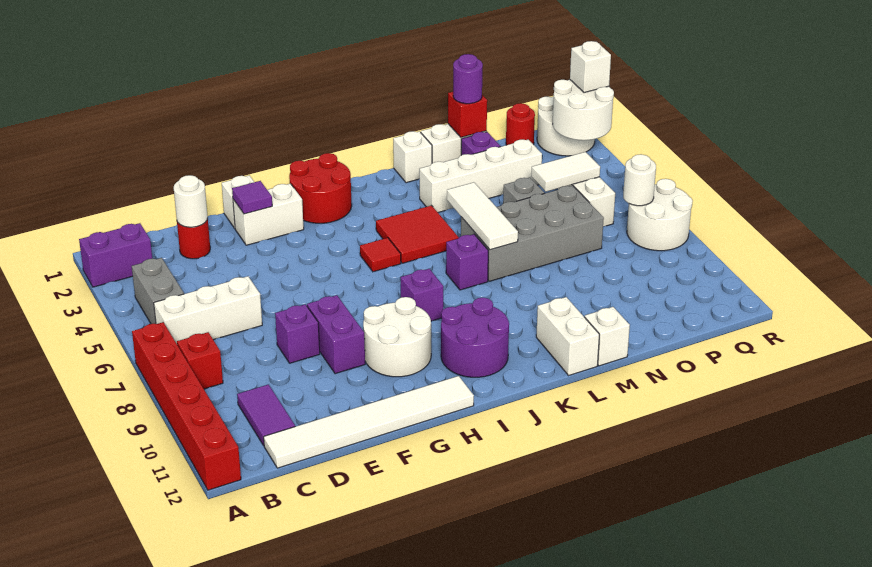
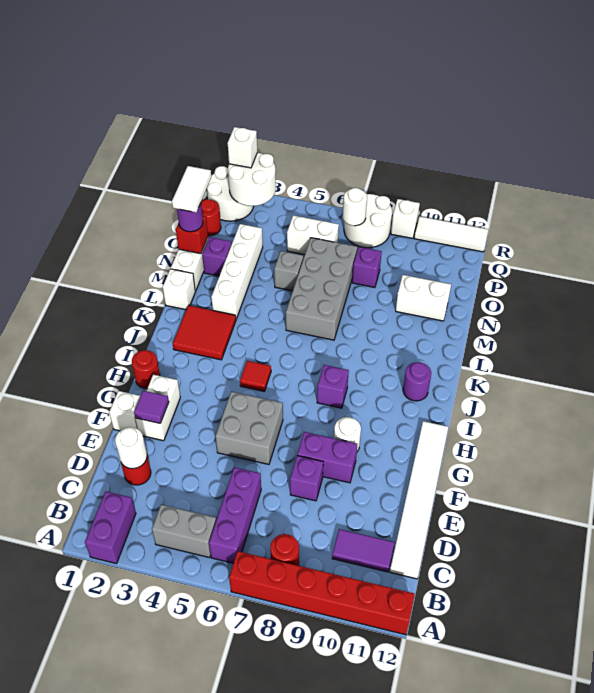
white brick B6:D6 level 1 -> purple brick B6:D6 level 1
red brick B8 level 1 -> red round brick B8 level 1
none -> grey brick F5:G6 level 1
white round brick G9:H10 level 1 -> white round brick G9 level 1
red round brick H1:I2 level 1 -> red round brick H1 level 1
purple round brick I10:J11 level 1 -> purple round brick J11 level 1
red tile J4:K5 level 1 -> red tile J2:K3 level 1
purple brick K7 level 1 -> purple brick O8 level 1
white tile L5:L7 level 2 -> white tile R10:R12 level 1
white brick L11:L12 level 1 -> white brick N10:N11 level 1
white brick M12 level 1 -> white brick R9 level 1
white tile O5:P5 level 2 -> white tile N1:O1 level 4

